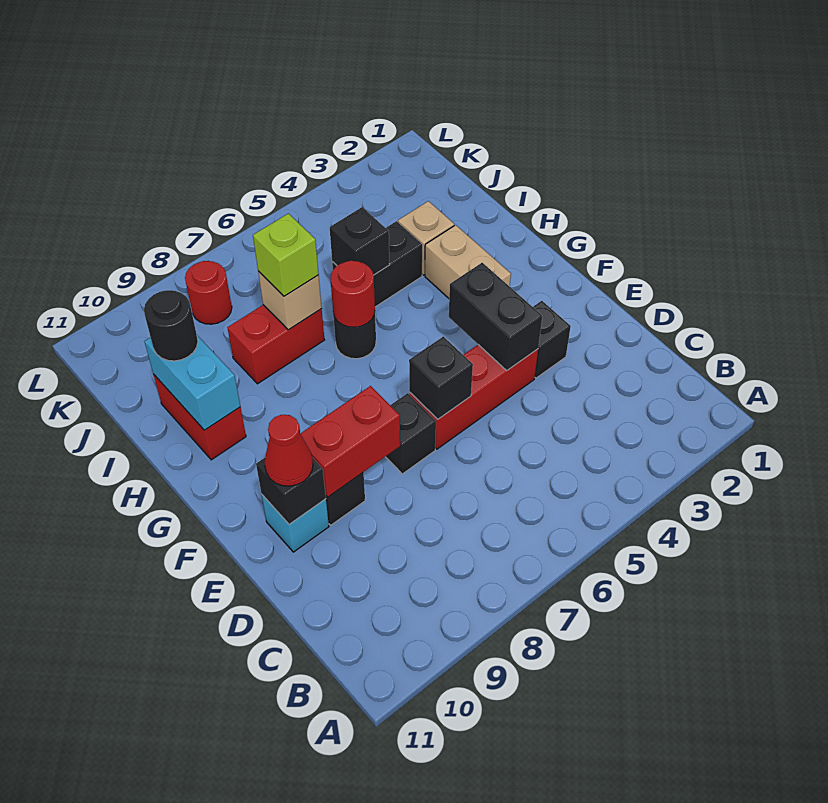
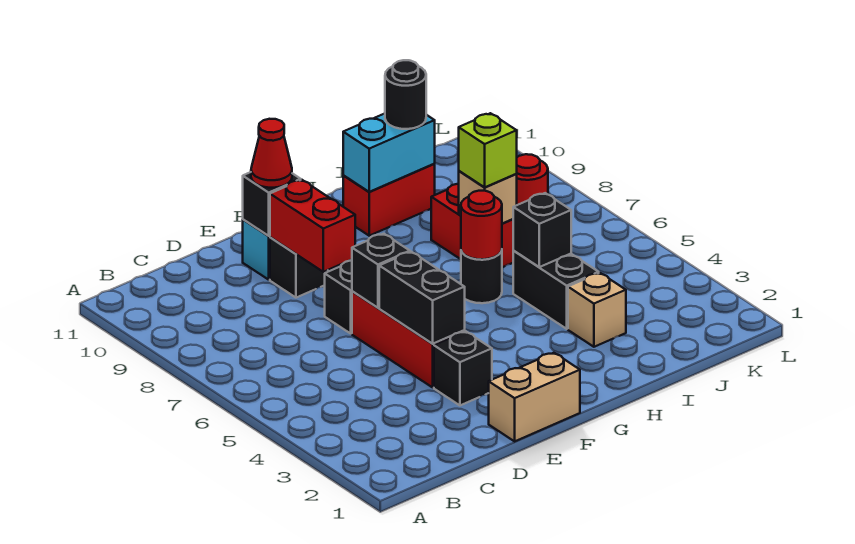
black brick E4:F4 level 2 -> black brick E4:E5 level 2
tan brick G3:H3 level 1 -> tan brick E1:F1 level 1

